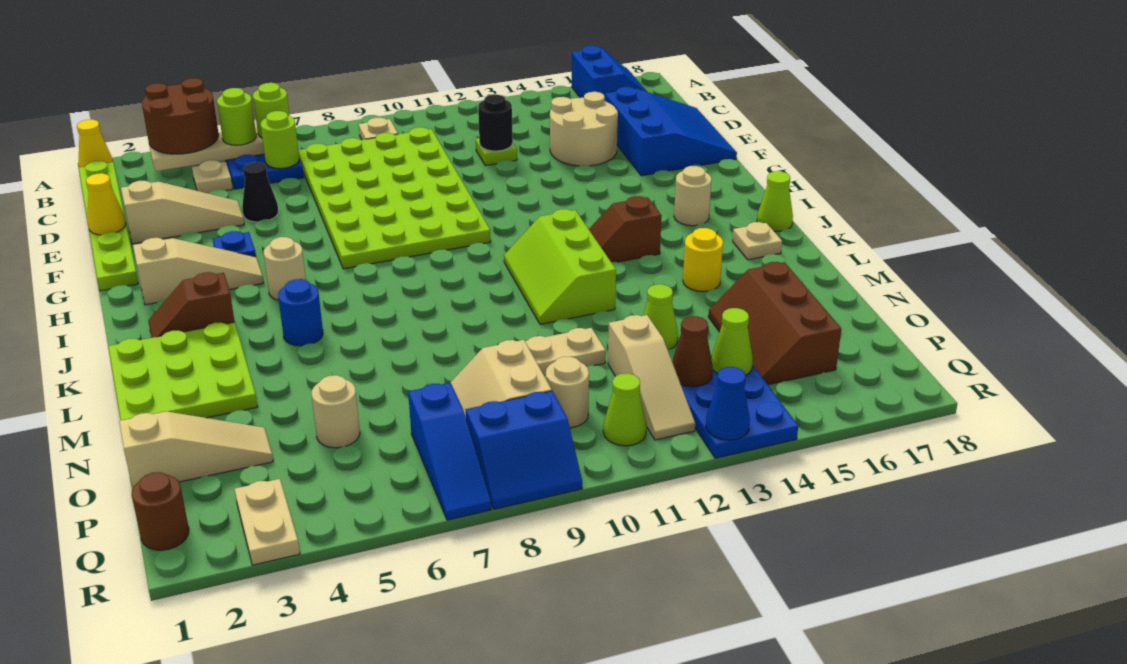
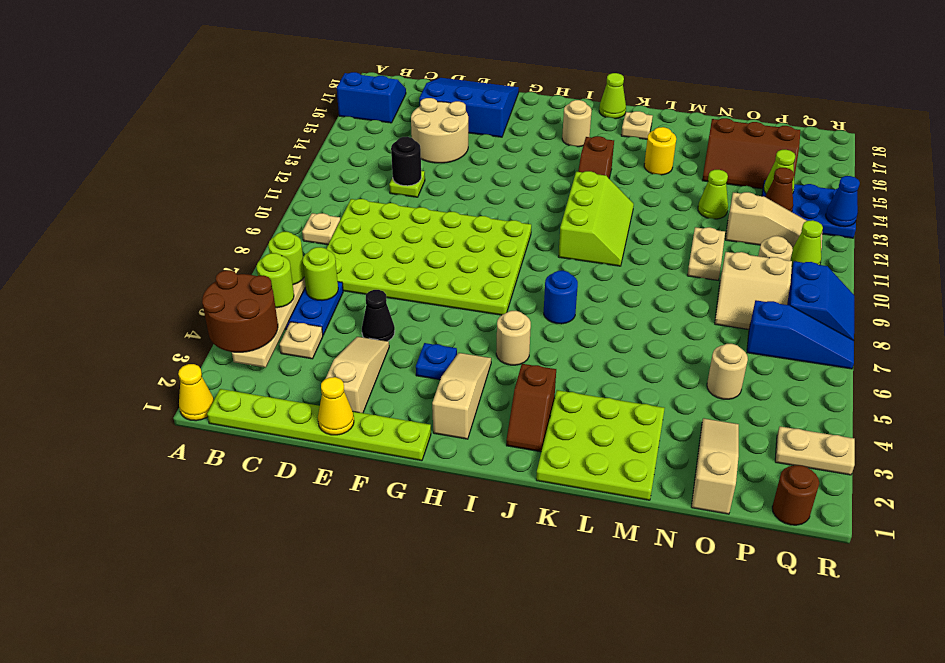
lime slope J11:L12 level 1 top 12 -> lime slope J10:K12 level 1 top J
blue round brick K5 level 1 -> blue round brick J7 level 1

